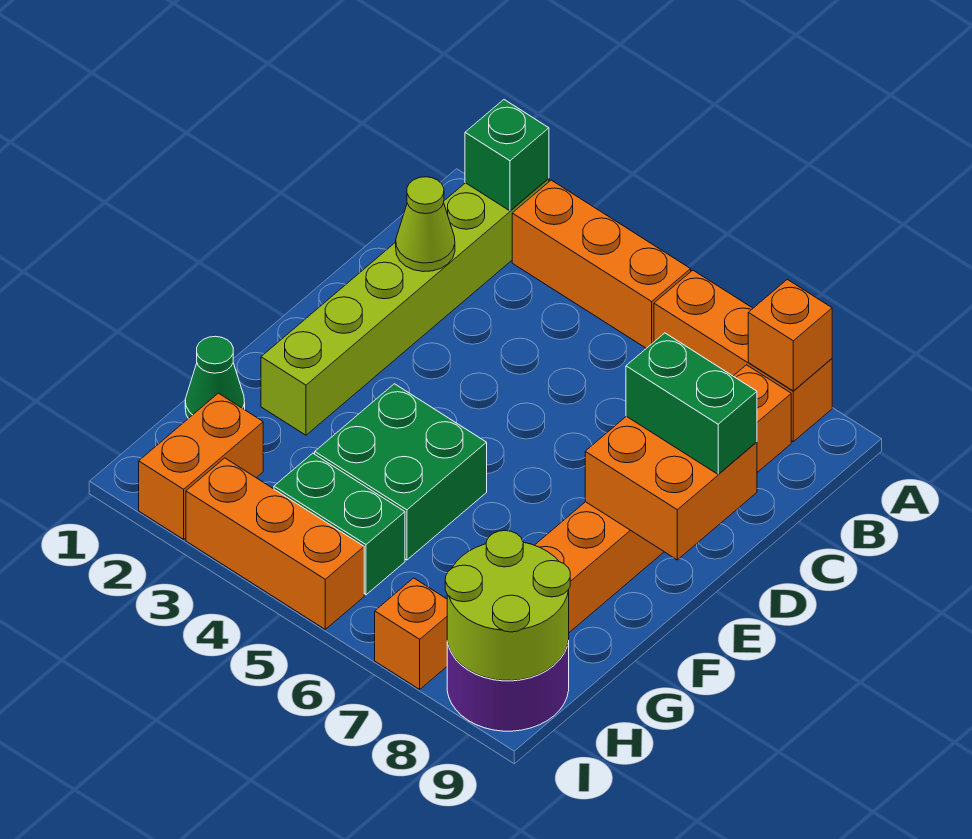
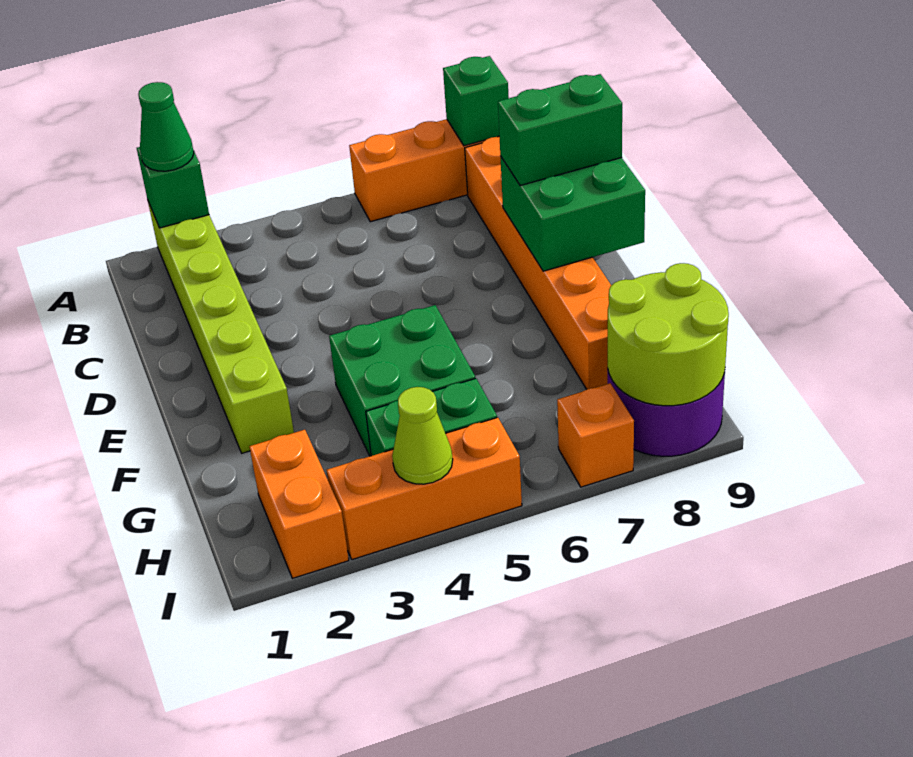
orange brick A3:A5 level 1 -> none
orange brick A8 level 2 -> green brick A8 level 2
lime cone C2 level 2 -> lime cone I4 level 2
orange brick D8:E9 level 2 -> green brick D8:E9 level 2
green cone G1 level 1 -> green cone A2 level 3

